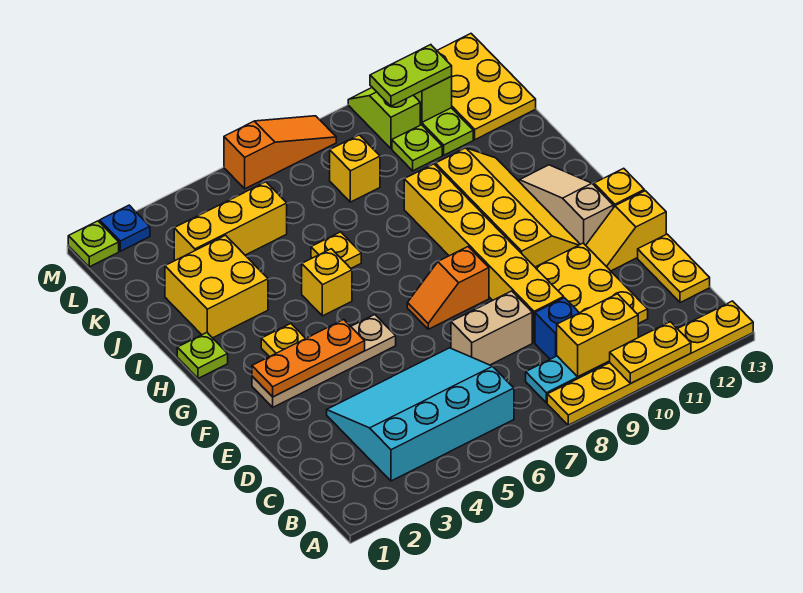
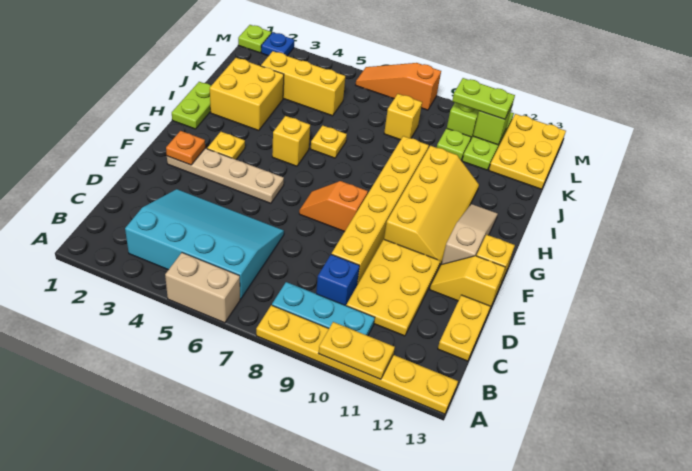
yellow brick B9:B10 level 2 -> none
tan brick D7:D8 level 1 -> tan brick A5:A6 level 1
orange plate F2:F4 level 2 -> orange plate F2 level 2
lime plate H1 level 1 -> lime plate H1:I1 level 1
orange slope M6:M8 level 1 top 6 -> orange slope M6:M8 level 1 top 8

